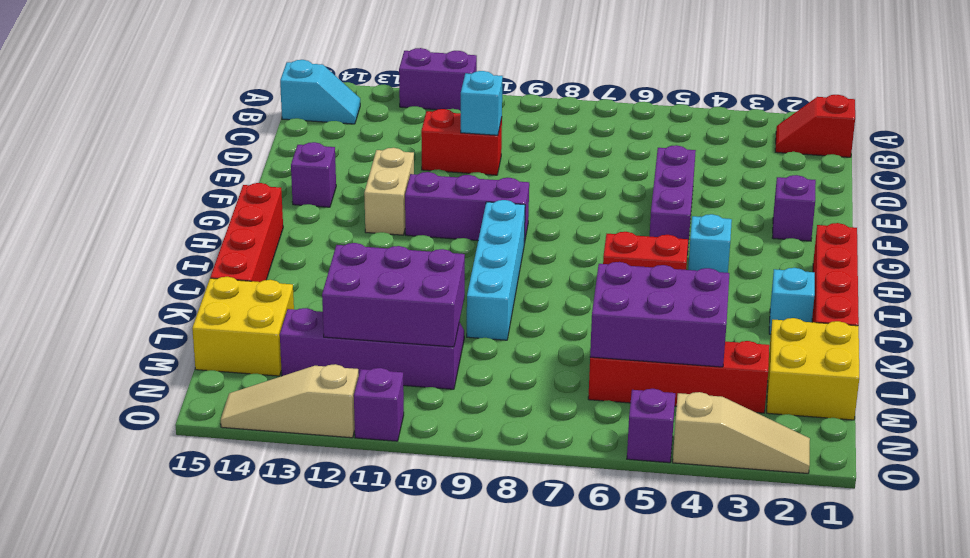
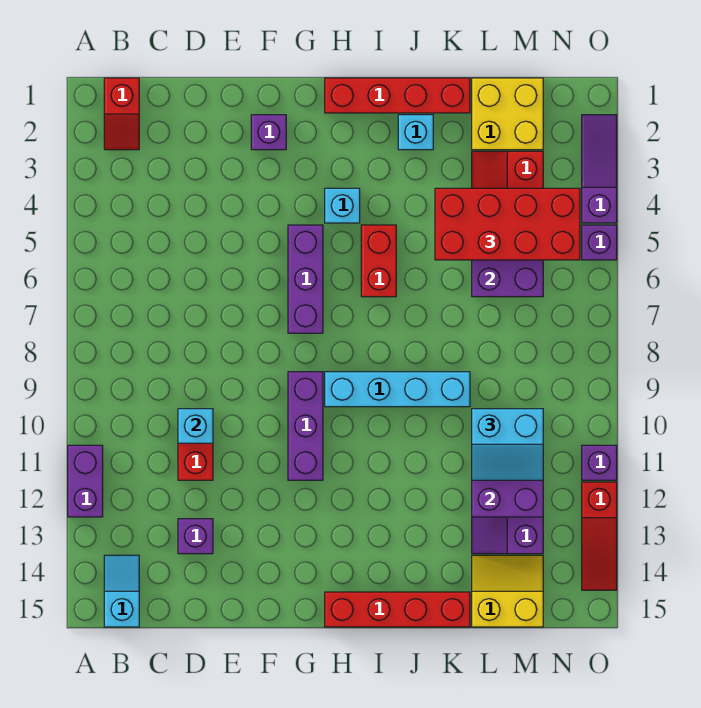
purple brick E5:G5 level 1 -> purple brick G5:G7 level 1
tan brick F12:G12 level 1 -> none
purple brick F14 level 1 -> purple brick D13 level 1
none -> red brick K4:N5 level 3
none -> cyan slope L10:M11 level 3 top 10
yellow brick L14:M15 level 1 -> yellow slope L14:M15 level 1 top 15
tan slope O2:O4 level 1 top 4 -> purple slope O2:O4 level 1 top 4
tan slope O12:O14 level 1 top 12 -> red slope O12:O14 level 1 top 12

